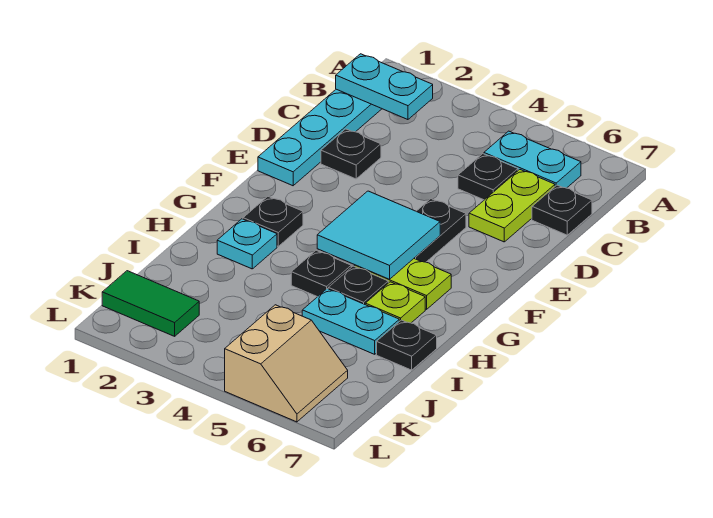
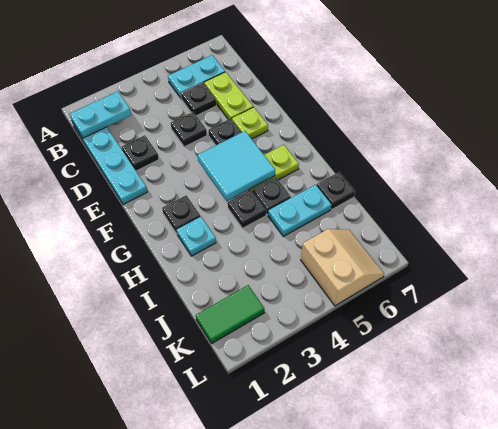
black plate C7 level 1 -> black plate D4 level 1
lime plate H6 level 1 -> lime plate E6 level 1

